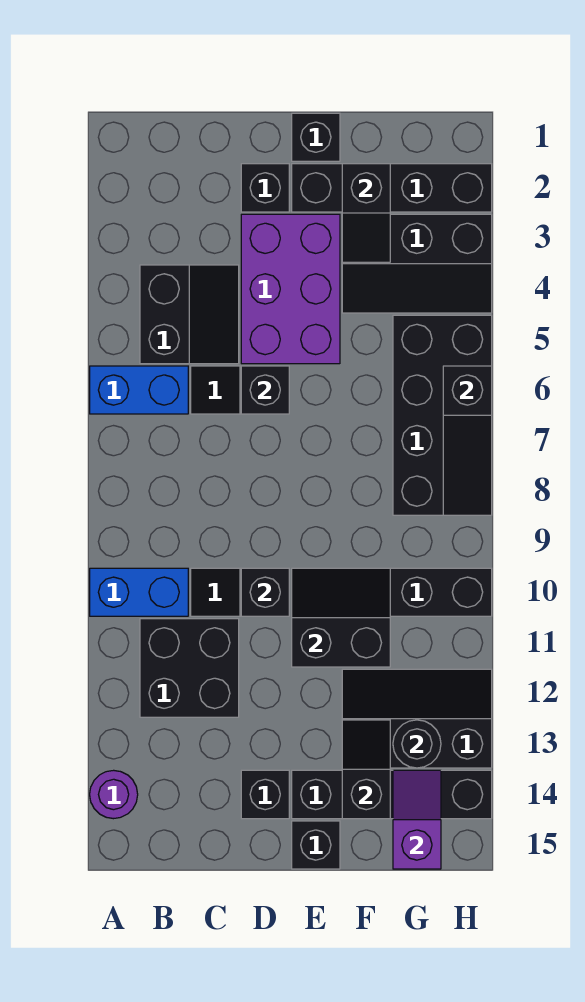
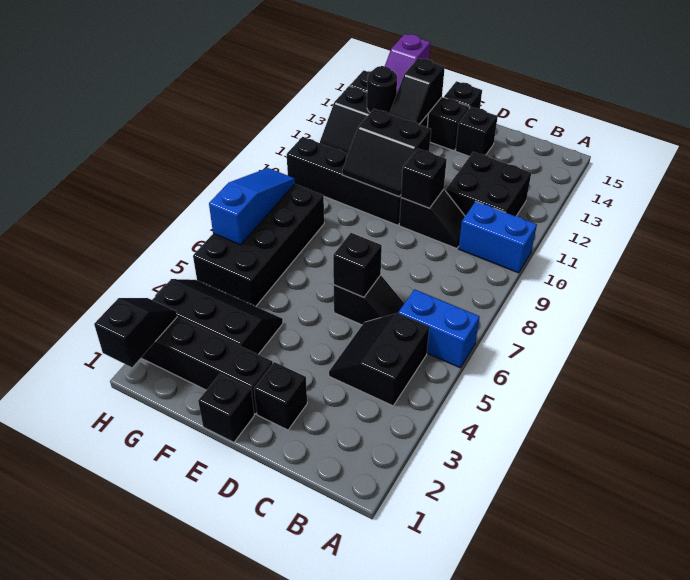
purple round brick A14 level 1 -> none
purple brick D3:E5 level 1 -> none
black slope F2:F3 level 2 top 2 -> black slope H1:H2 level 2 top 1
black slope H6:H8 level 2 top 6 -> blue slope H6:H8 level 2 top 6

